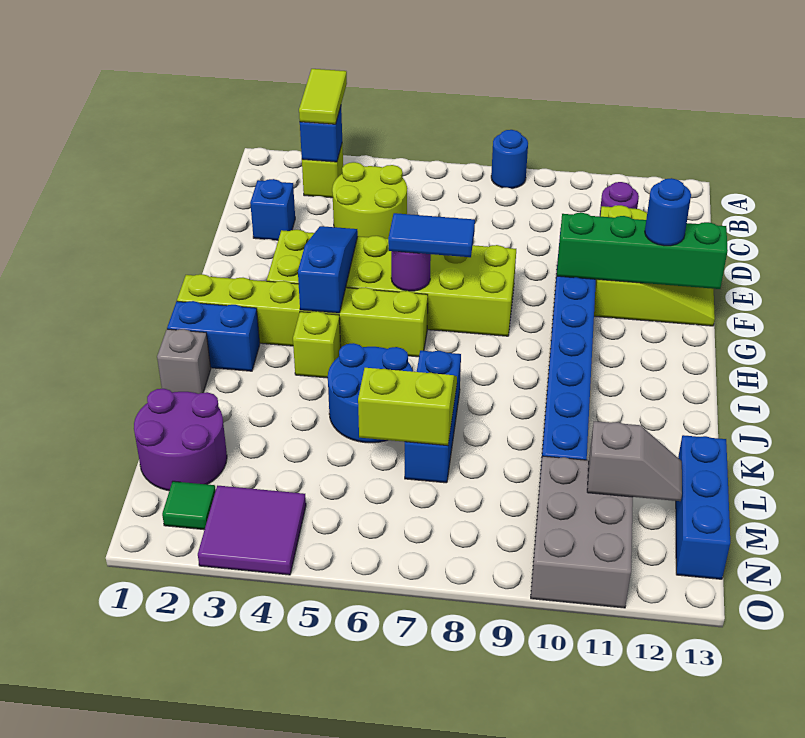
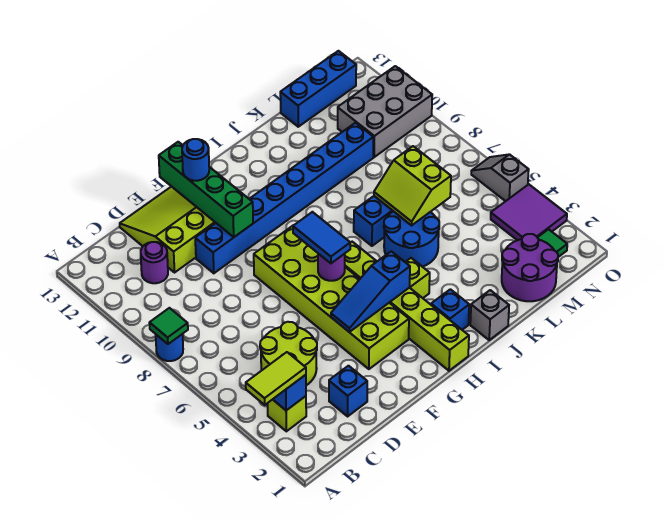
none -> green tile A8 level 2
blue brick I1:I2 level 1 -> blue brick I2 level 1
grey slope M11:M12 level 2 top 11 -> grey slope O5:O6 level 1 top 5

